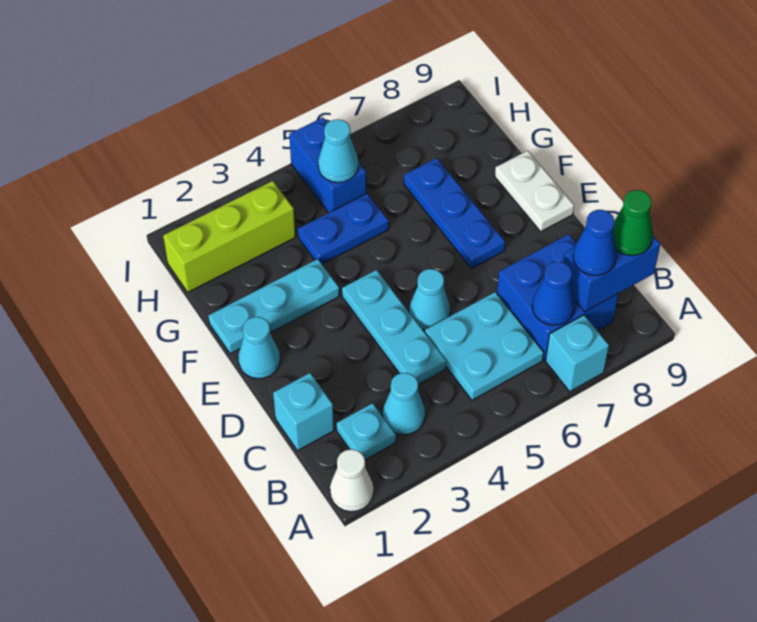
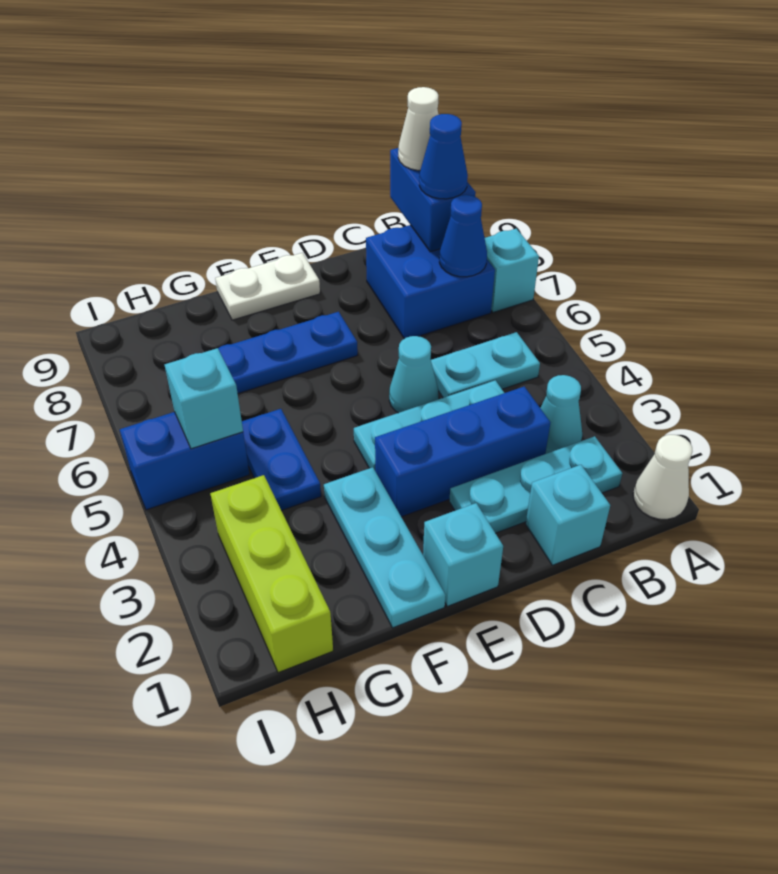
cyan plate B2 level 1 -> cyan plate B2:D2 level 1
cyan plate B5:C6 level 1 -> cyan plate B5:C5 level 1
green cone B9 level 3 -> white cone B9 level 3
none -> blue brick C3:E3 level 1
cyan cone E1 level 1 -> cyan brick E1 level 1
cyan cone H5 level 2 -> cyan brick H5 level 2

